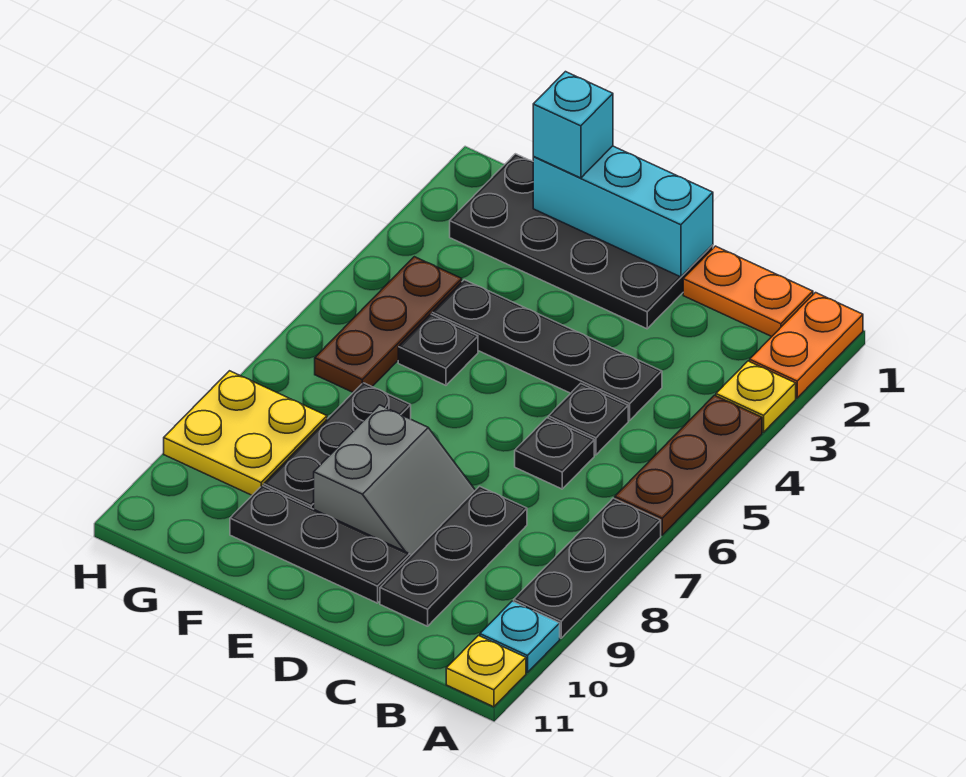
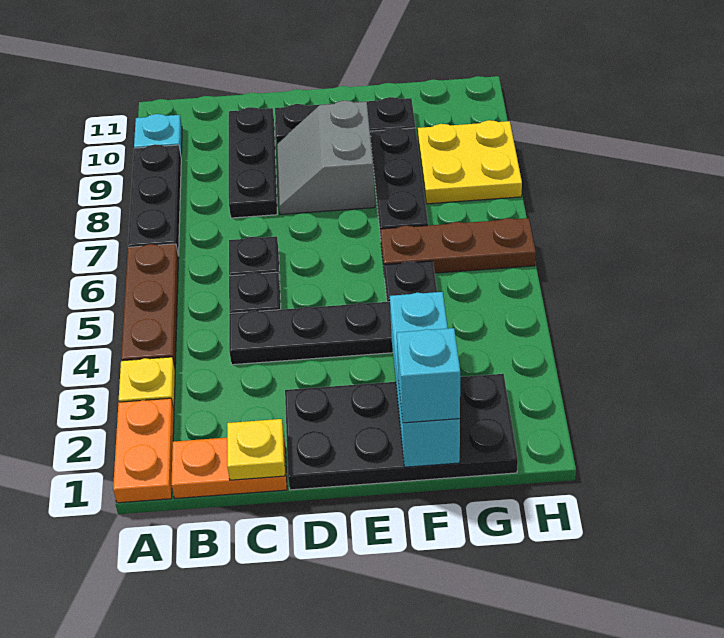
yellow plate A11 level 1 -> yellow plate C1 level 2
cyan brick D1:F1 level 2 -> cyan brick F1:F3 level 2
brown plate G4:G6 level 1 -> brown plate F6:H6 level 1

